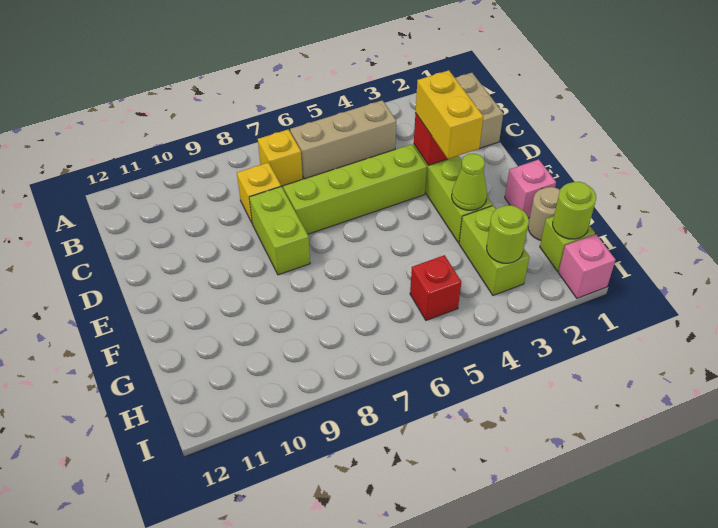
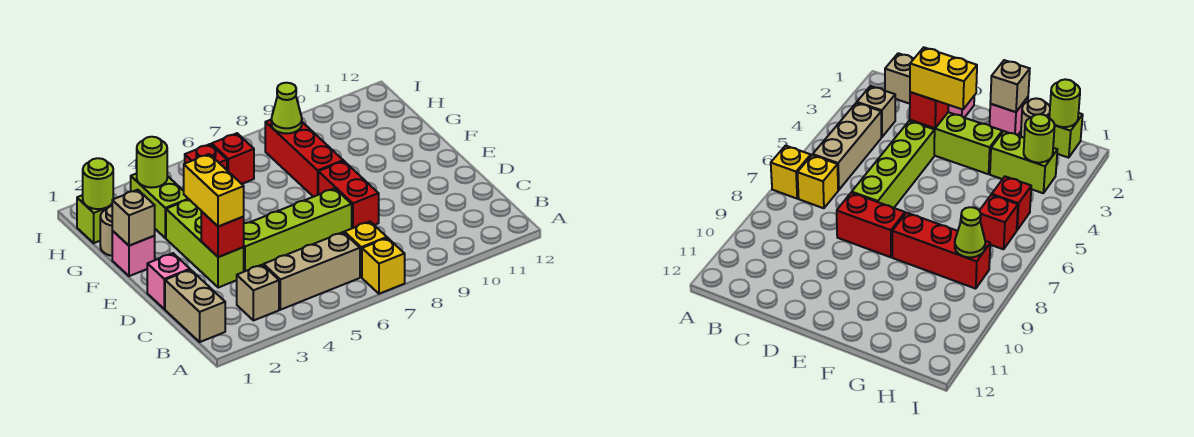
none -> tan brick B3 level 1
yellow brick C8 level 1 -> yellow brick A7 level 1
lime brick D8:E8 level 1 -> red brick D8:E8 level 1
none -> tan brick F1 level 2
lime cone F3 level 2 -> lime cone H8 level 2
none -> red brick F8:H8 level 1
none -> red brick H6 level 1
pink brick I1 level 1 -> pink brick D1 level 1

